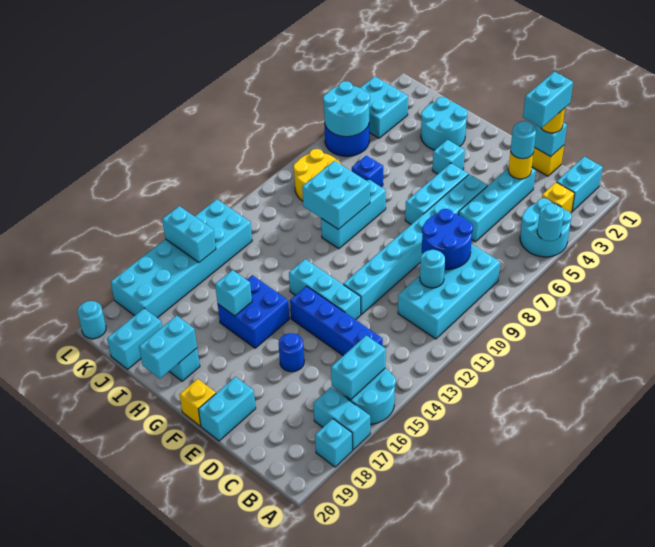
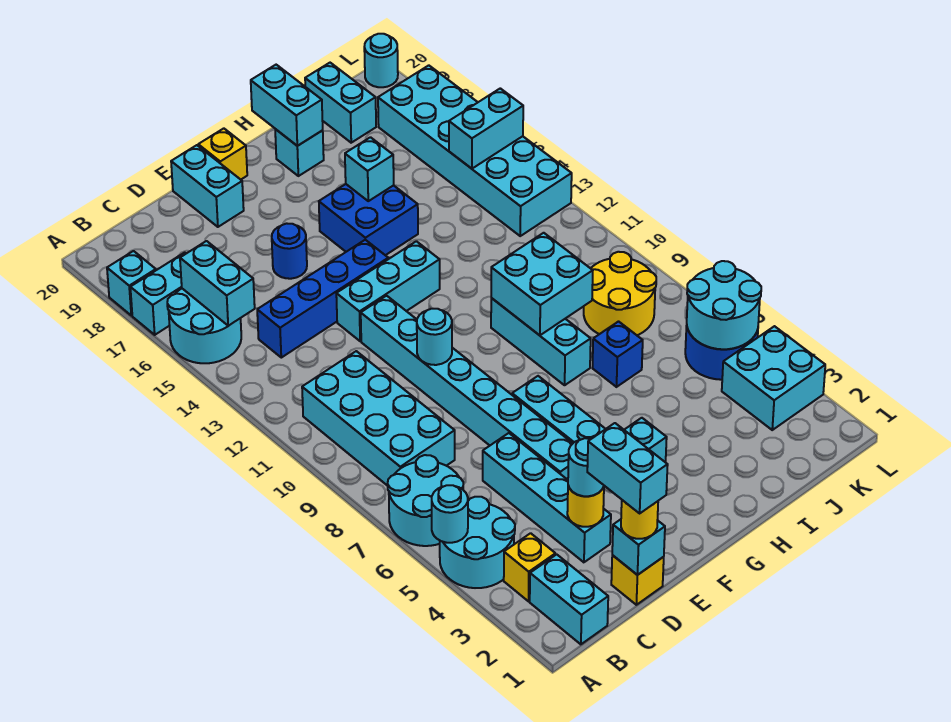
blue round brick C8:D9 level 2 -> none
cyan round brick C10 level 2 -> cyan round brick E10 level 2
cyan round brick H2:I3 level 1 -> cyan round brick A6:B7 level 1

